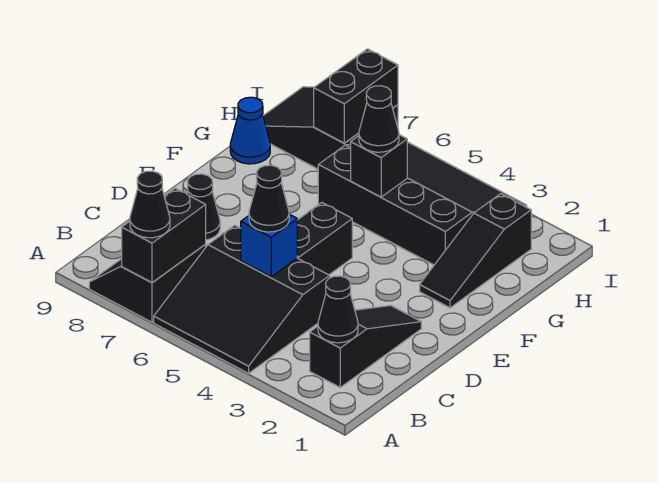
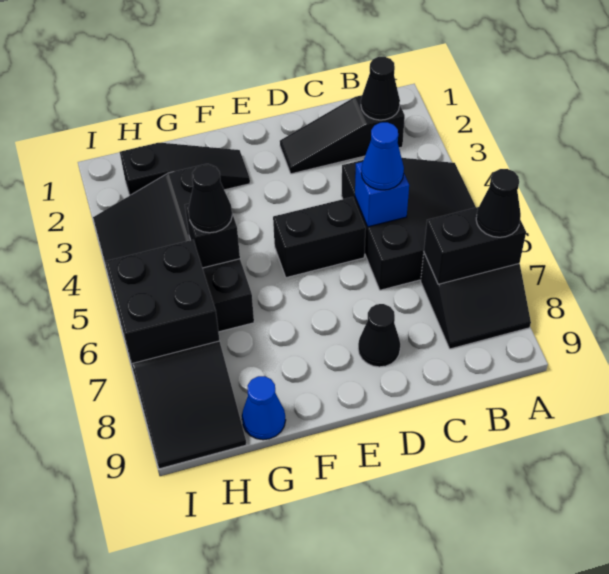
black cone C5 level 3 -> blue cone C5 level 3
black brick H7:I7 level 2 -> black brick H6:I7 level 2

